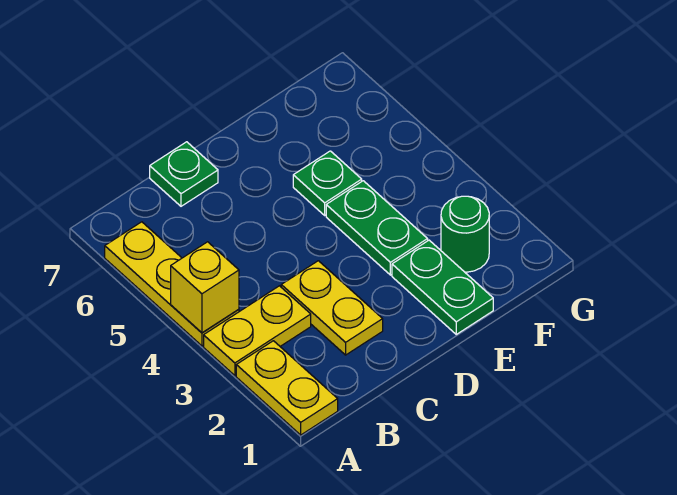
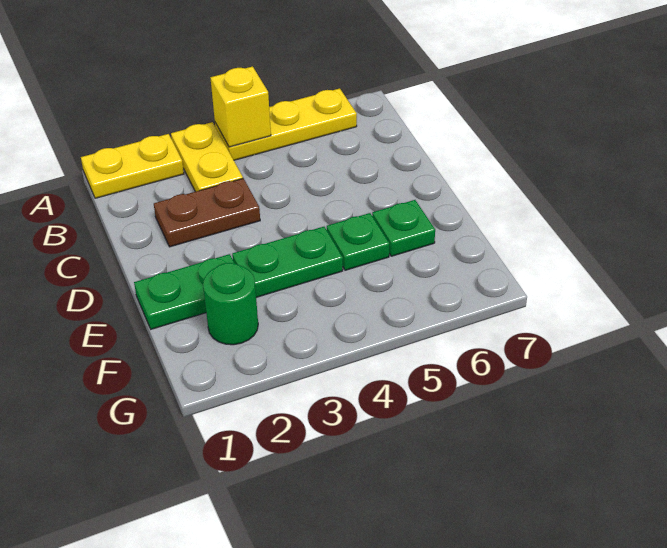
yellow plate C2:C3 level 1 -> brown plate C2:C3 level 1
green plate C7 level 1 -> green plate E6 level 1

